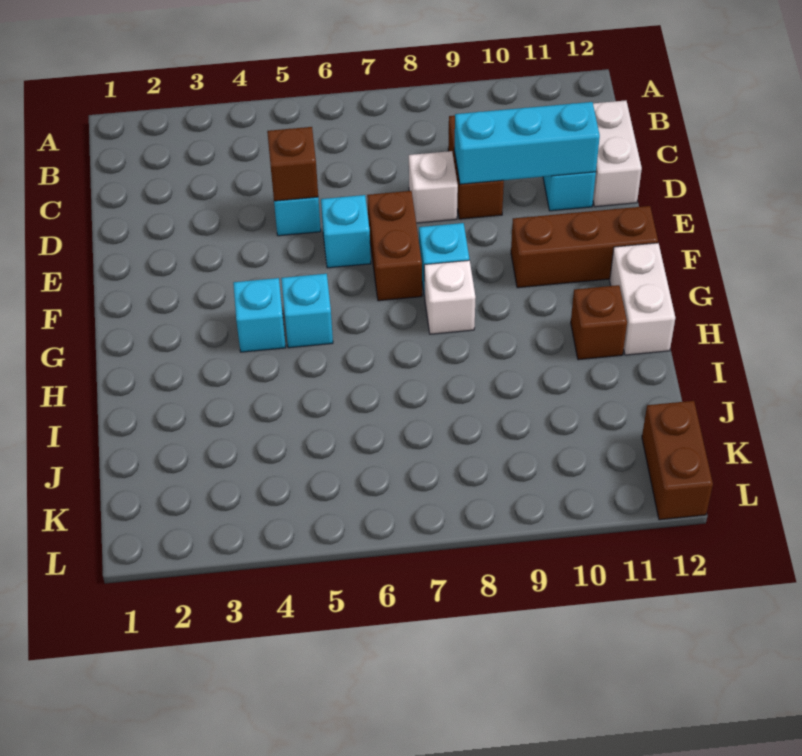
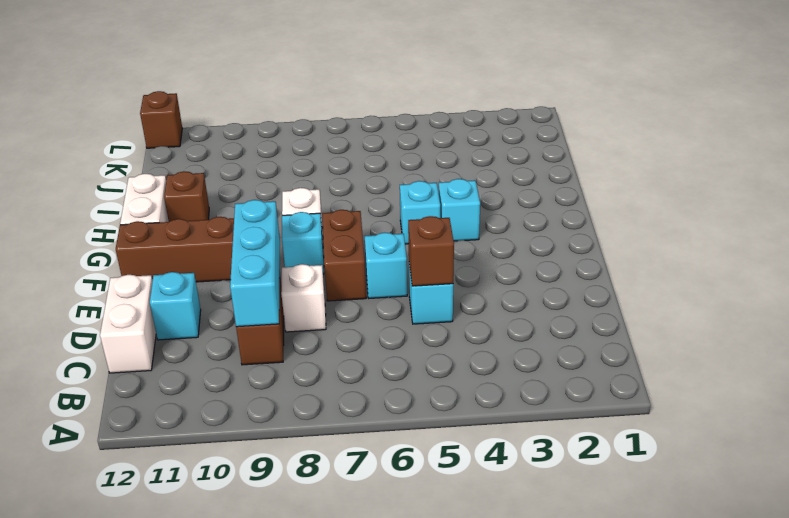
cyan brick D9:D11 level 2 -> cyan brick C9:E9 level 2
brown brick K12:L12 level 1 -> brown brick L12 level 1

